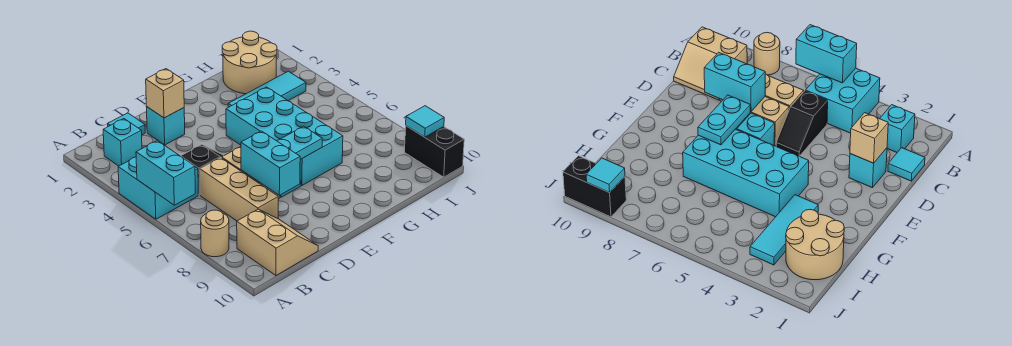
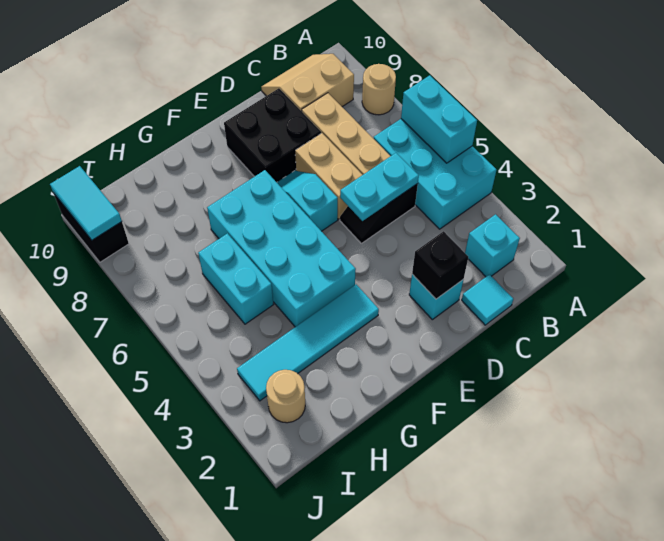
cyan brick A4:B5 level 1 -> cyan brick A4:B6 level 1
tan slope B9:C10 level 1 top B -> tan slope B9:C10 level 1 top 9
tan brick D2 level 2 -> black brick D2 level 2
cyan brick D7:D8 level 2 -> cyan brick H5:H6 level 1
none -> black brick D8:E9 level 1
cyan plate E7:F7 level 2 -> cyan plate C5:D5 level 2
cyan tile G3:I3 level 1 -> cyan tile F3:I3 level 1
tan round brick H1:I2 level 1 -> tan round brick I2 level 1
cyan tile J9 level 2 -> cyan tile J9:J10 level 2

